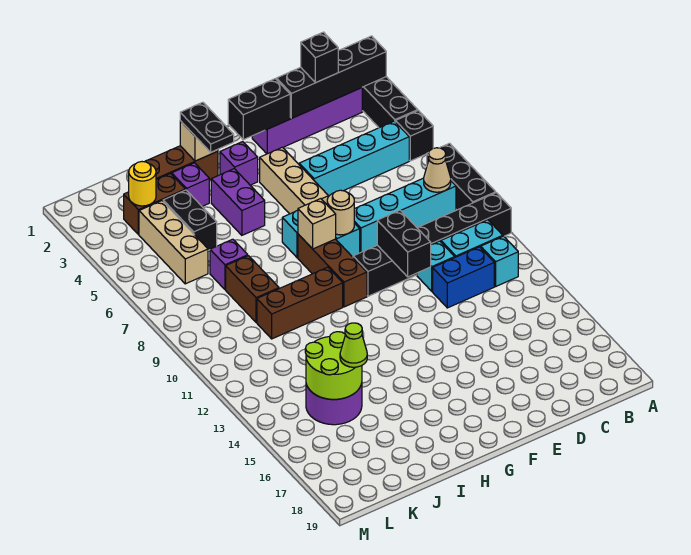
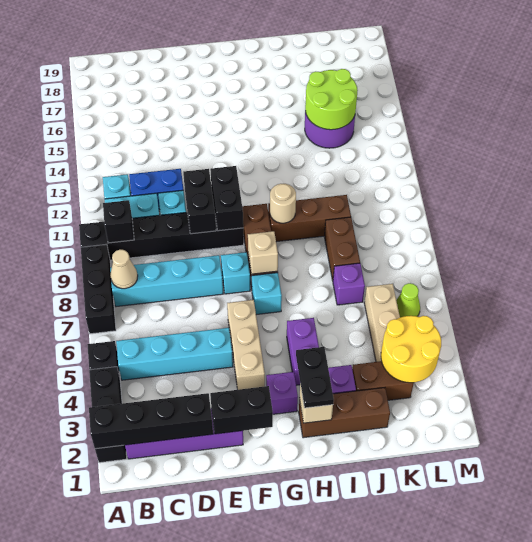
black brick C2 level 3 -> black brick B10 level 2
tan round brick F8 level 2 -> tan round brick H10 level 2
black brick J4:J5 level 1 -> black brick F10:F11 level 2
lime cone J15 level 3 -> lime cone L6 level 1
yellow round brick K3 level 2 -> yellow round brick K3:L4 level 2

